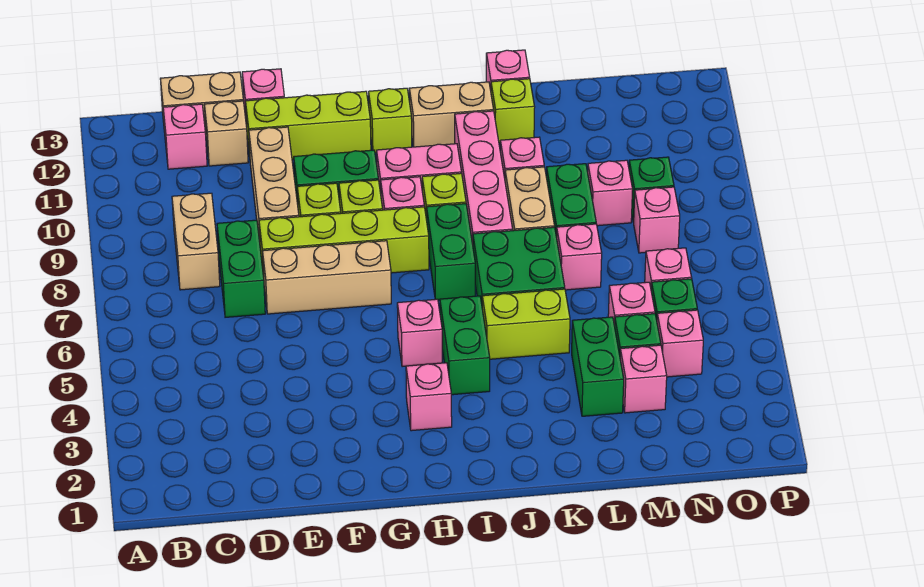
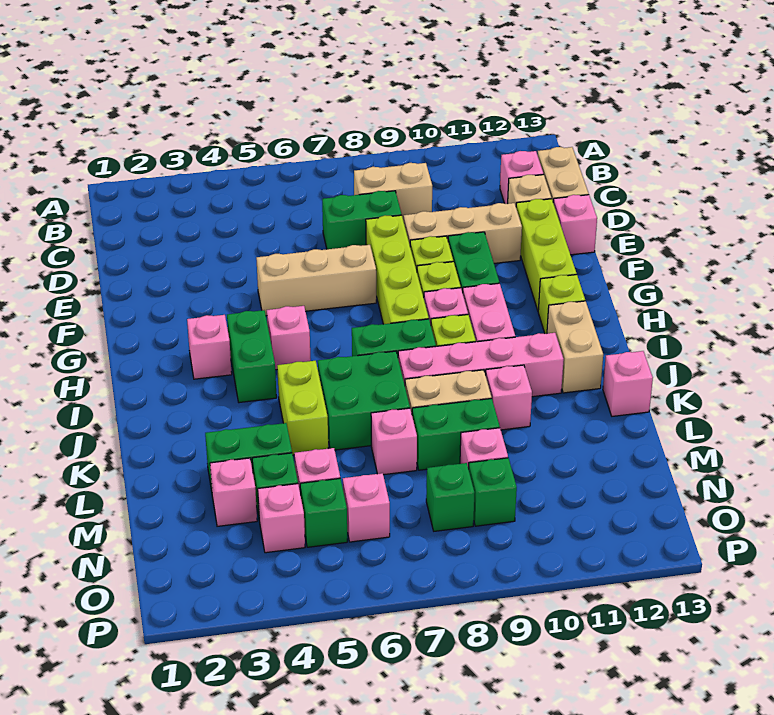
tan brick E7:G7 level 1 -> tan brick F5:F7 level 1
green brick I4:I5 level 1 -> green brick H4:I4 level 1
lime brick K12 level 1 -> none
pink brick N8 level 1 -> green brick N8 level 1

